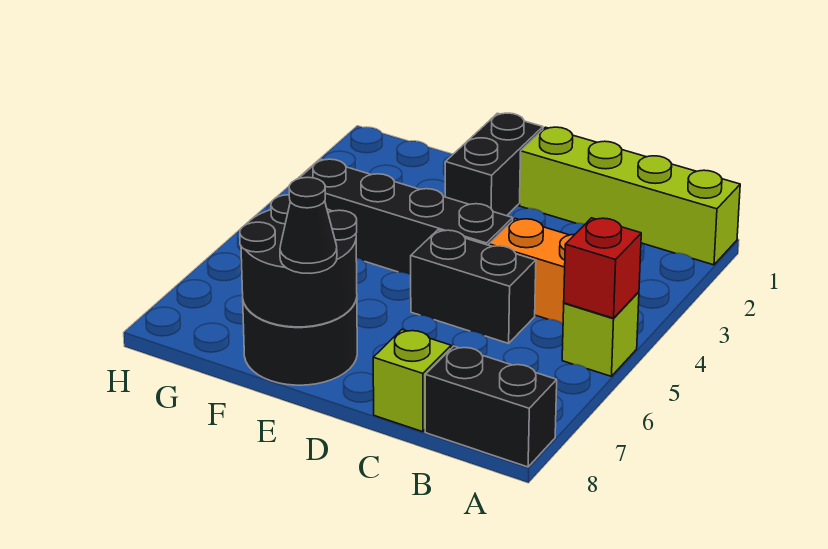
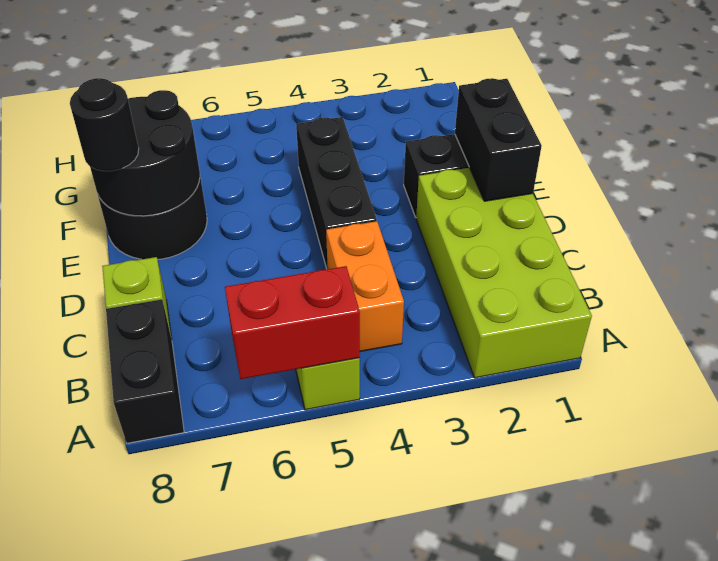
lime brick A1:D1 level 1 -> lime brick A1:D2 level 1
red brick A5 level 2 -> red brick A5:A6 level 2
black brick C5:D5 level 1 -> black brick D1:E1 level 2
black brick D4:G4 level 1 -> black brick D4:F4 level 1
black cone E8 level 3 -> black round brick E8 level 3

